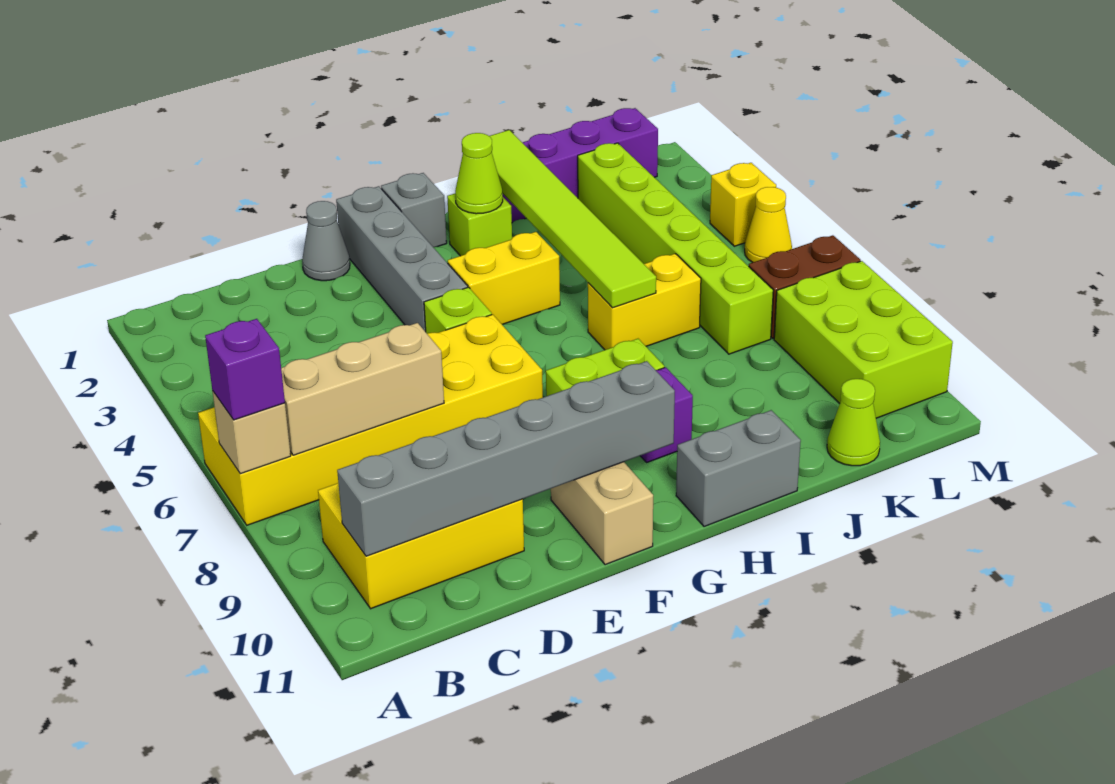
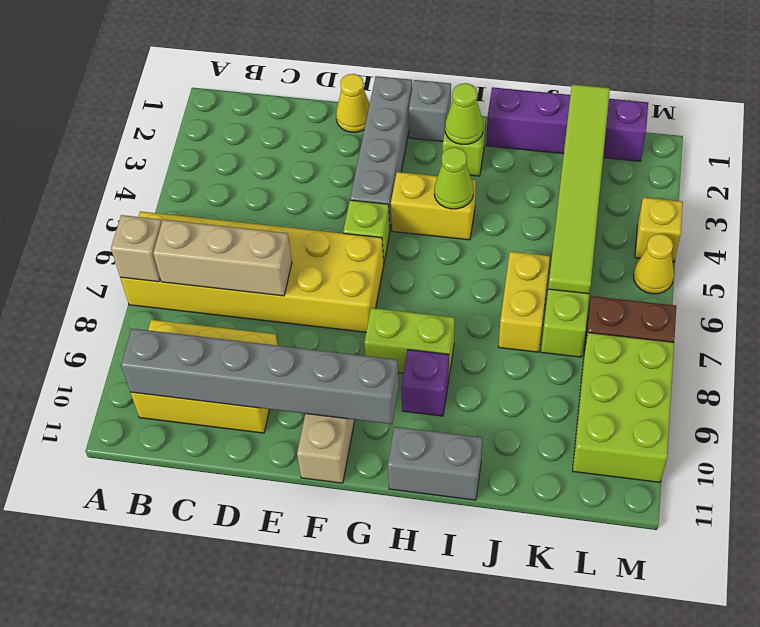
purple brick A7 level 3 -> none
grey cone E1 level 1 -> yellow cone E1 level 1
lime tile I1:I6 level 2 -> lime tile K1:K6 level 2
yellow brick I6:J6 level 1 -> yellow brick J6:J7 level 1
lime cone K11 level 1 -> lime cone H4 level 2

